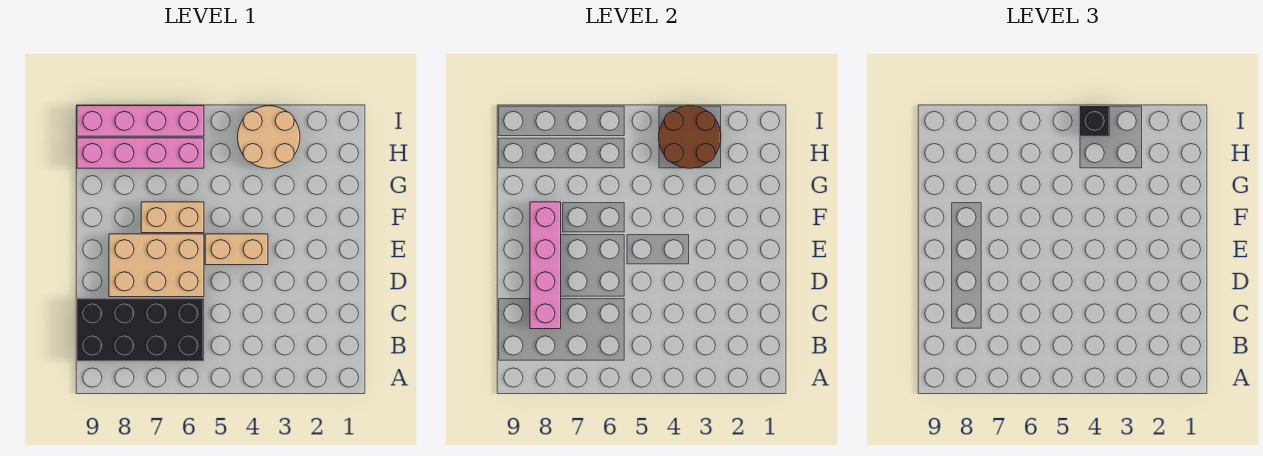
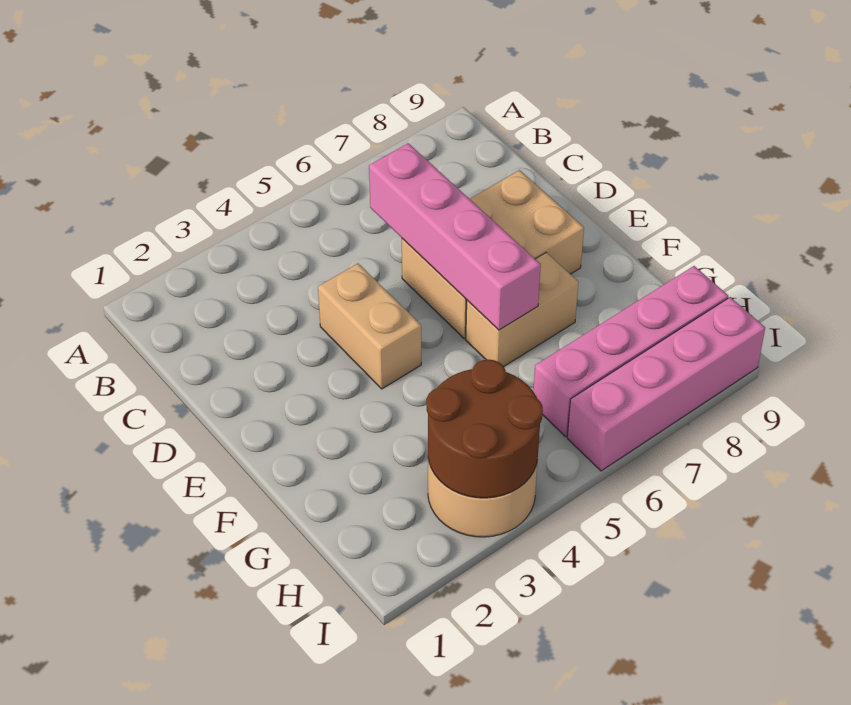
black brick B6:C9 level 1 -> none
pink brick C8:F8 level 2 -> pink brick C6:F6 level 2
tan brick E4:E5 level 1 -> tan brick D4:E4 level 1
black brick I4 level 3 -> none

